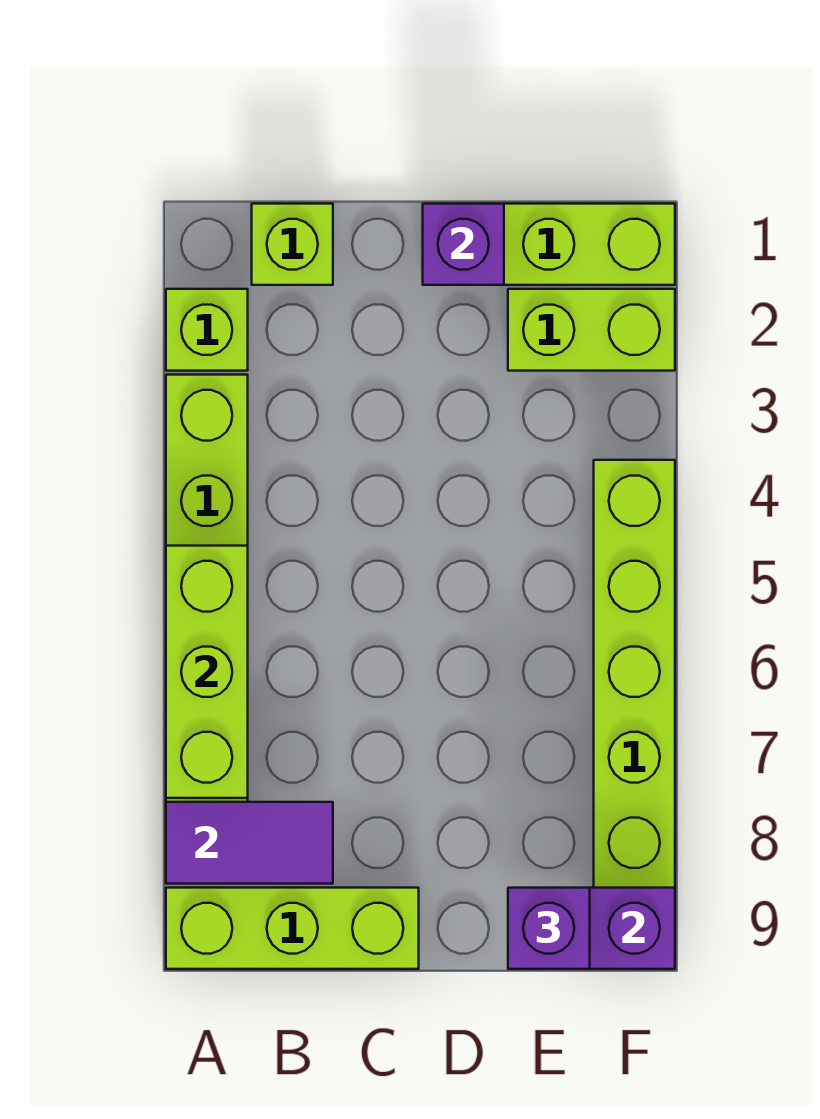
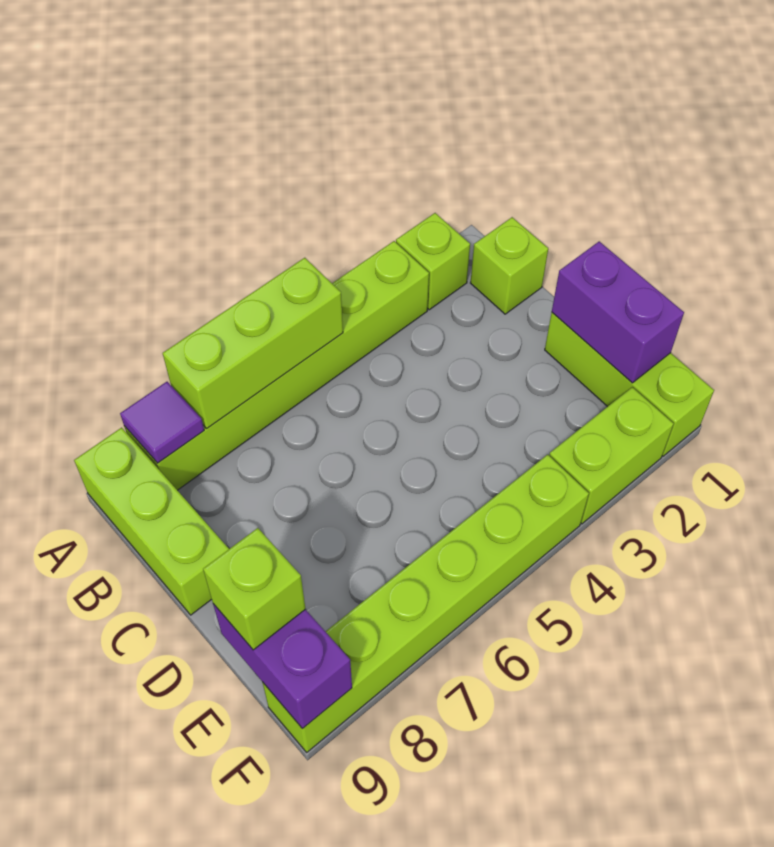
purple tile A8:B8 level 2 -> purple tile A8 level 2
purple brick D1 level 2 -> purple brick D1:E1 level 2
lime brick E2:F2 level 1 -> lime brick F2:F3 level 1
purple brick E9 level 3 -> lime brick E9 level 3

